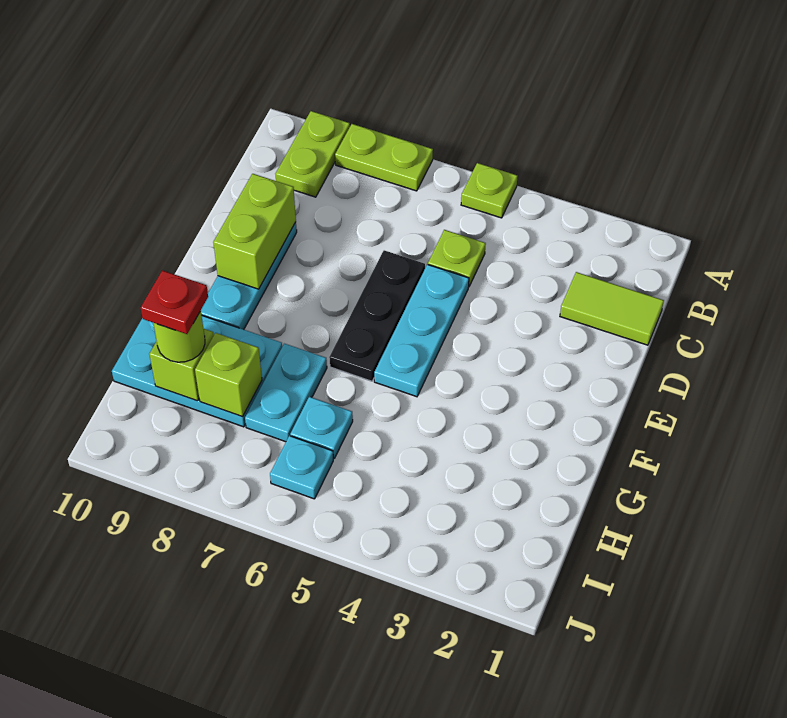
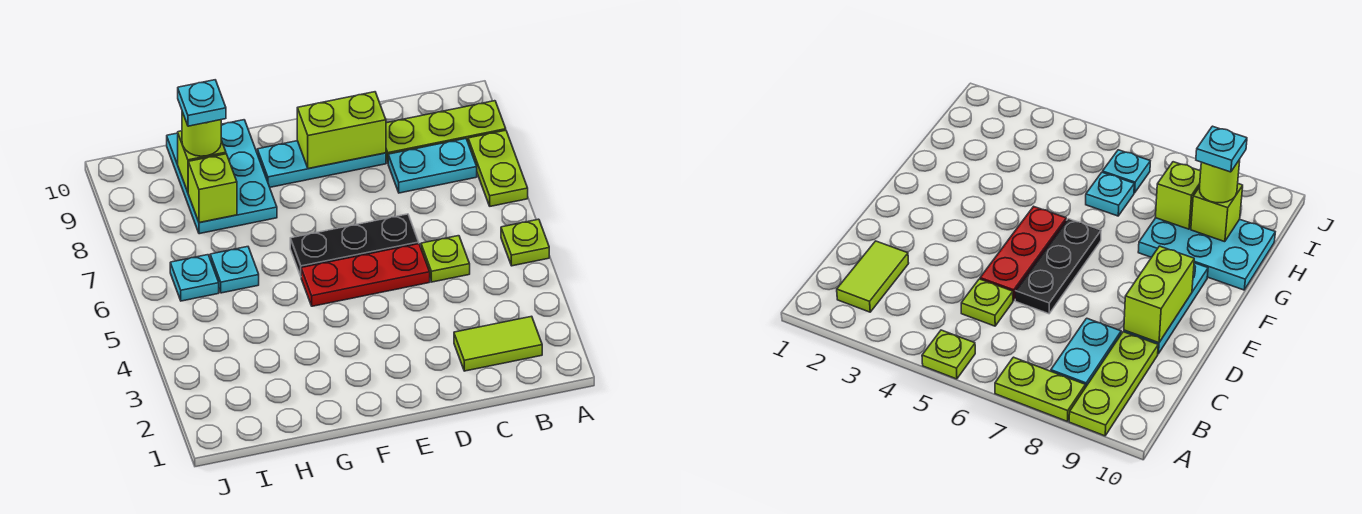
lime plate A9:B9 level 1 -> lime plate A9:C9 level 1
lime tile C1:C2 level 1 -> lime tile B2:C2 level 1
cyan plate D5:F5 level 1 -> red plate D5:F5 level 1
cyan plate G7:H7 level 1 -> cyan plate B8:C8 level 1
red plate H9 level 4 -> cyan plate H9 level 4

